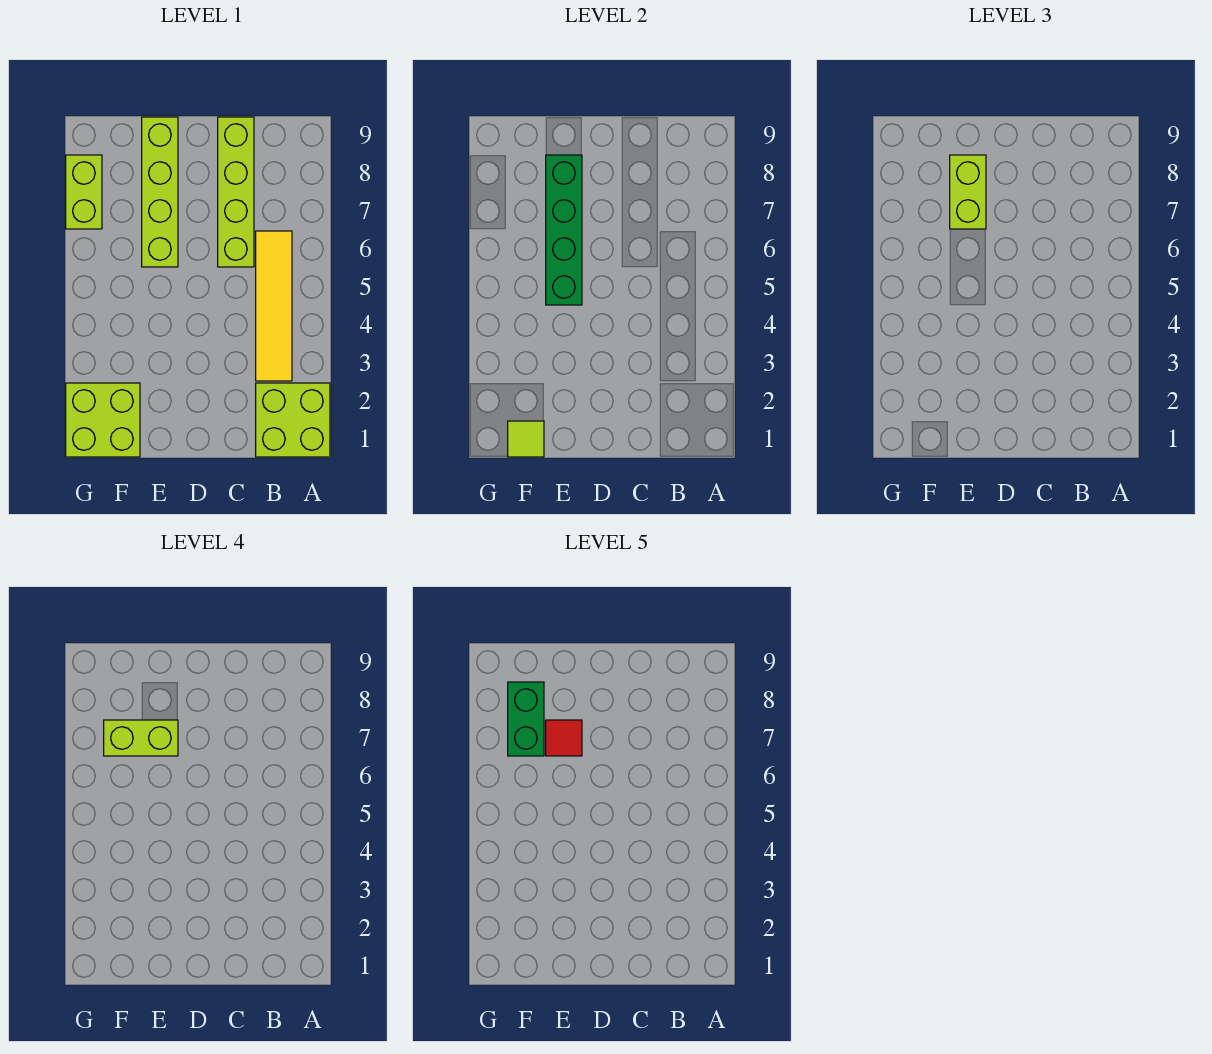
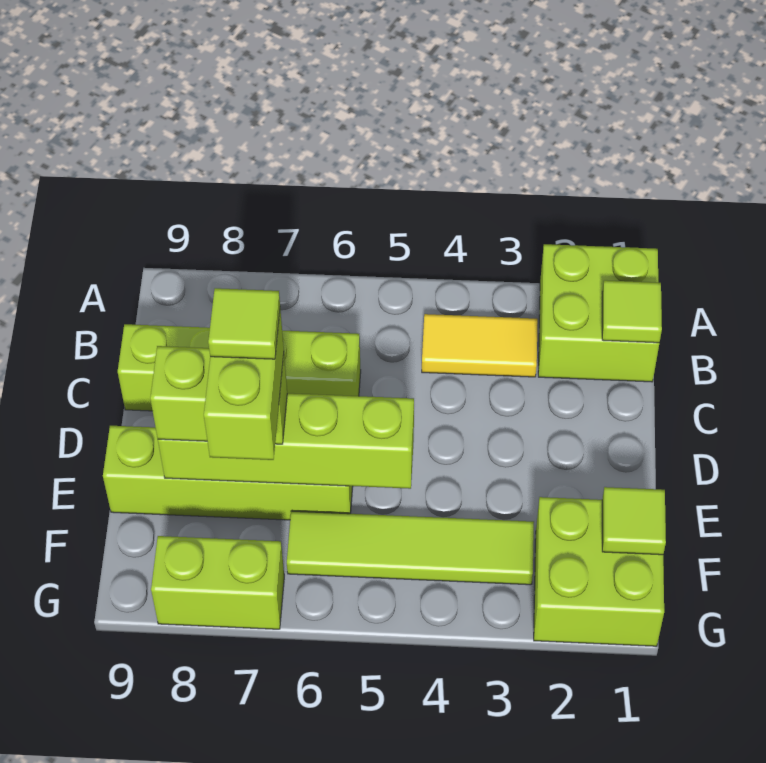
none -> lime tile B1 level 2
yellow tile B3:B6 level 1 -> yellow tile B3:B4 level 1
green brick E5:E8 level 2 -> lime brick E5:E8 level 2
red tile E7 level 5 -> lime tile E7 level 5
none -> lime tile F3:F6 level 1
green brick F7:F8 level 5 -> none

